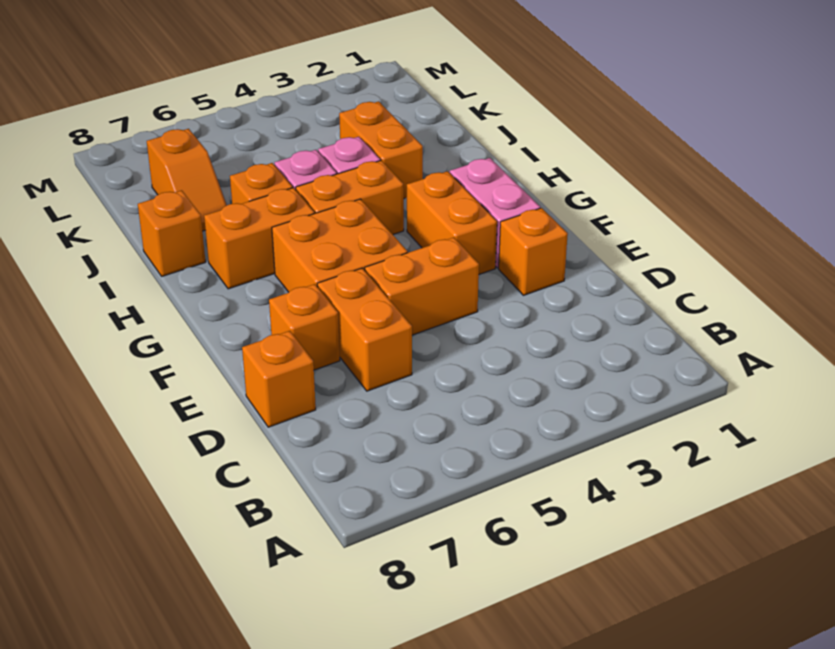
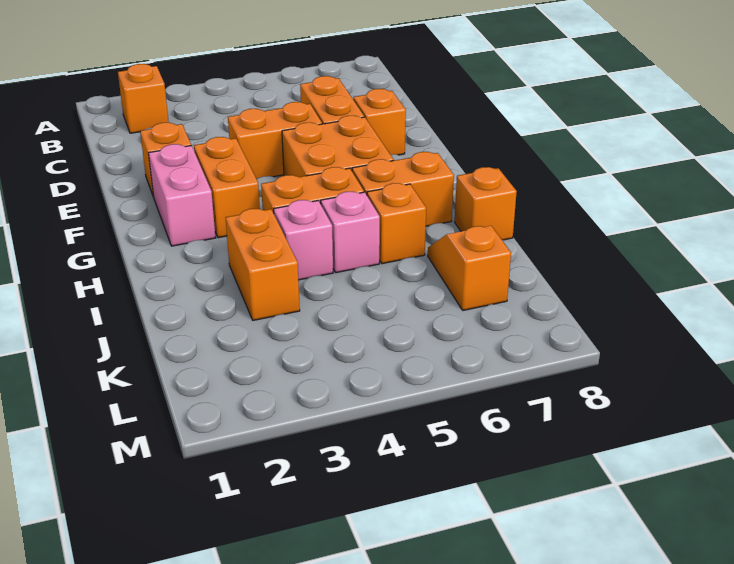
orange brick D8 level 1 -> orange brick B2 level 1

